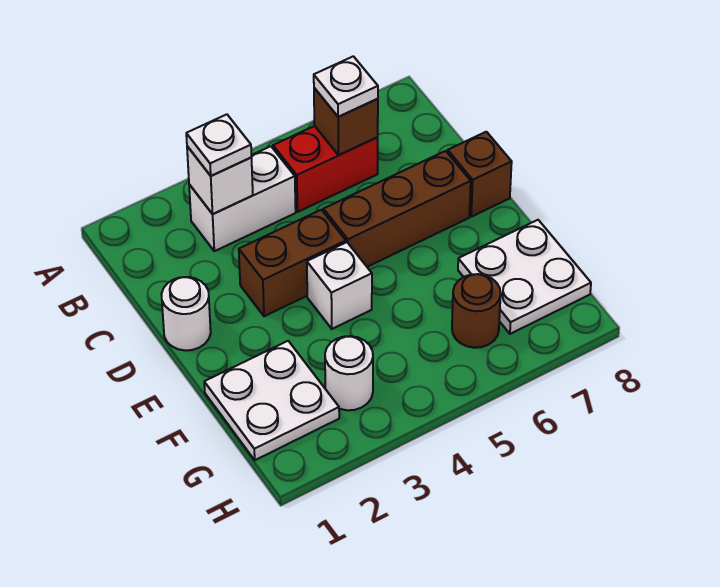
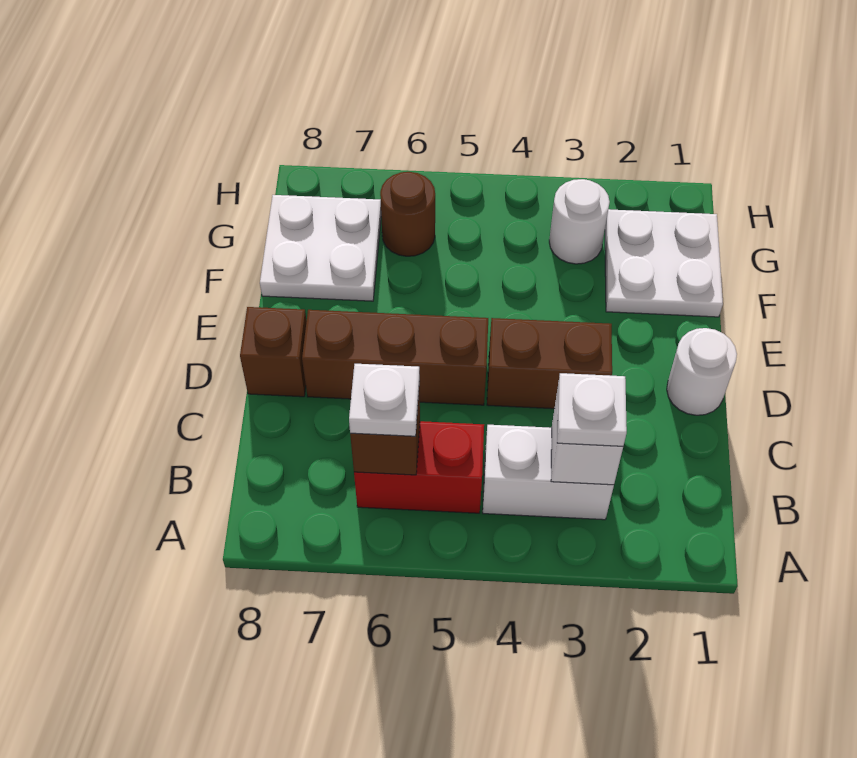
white brick E4 level 1 -> none

